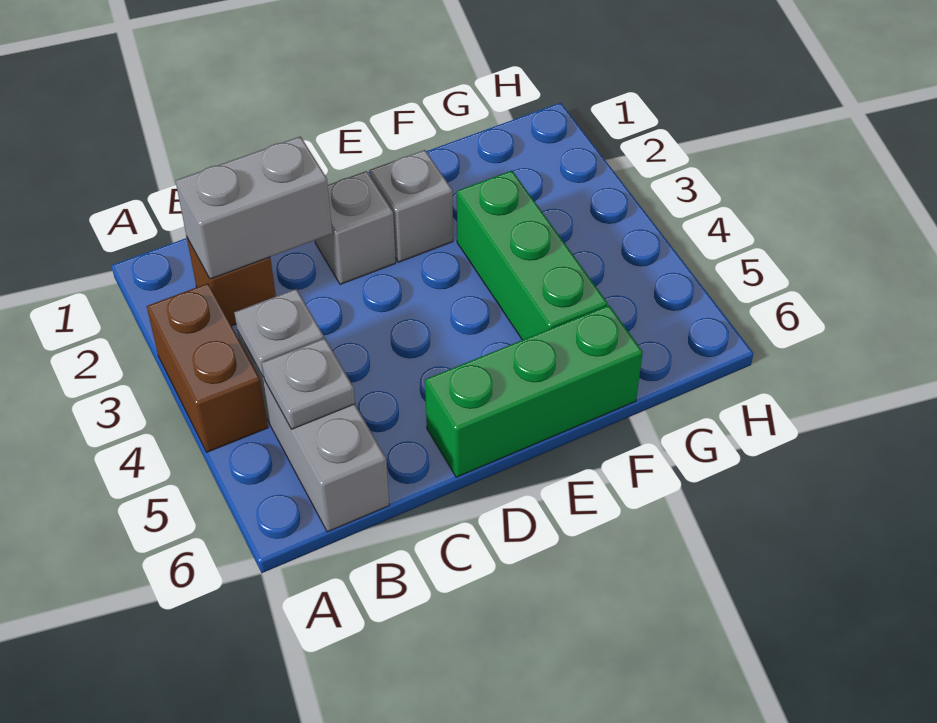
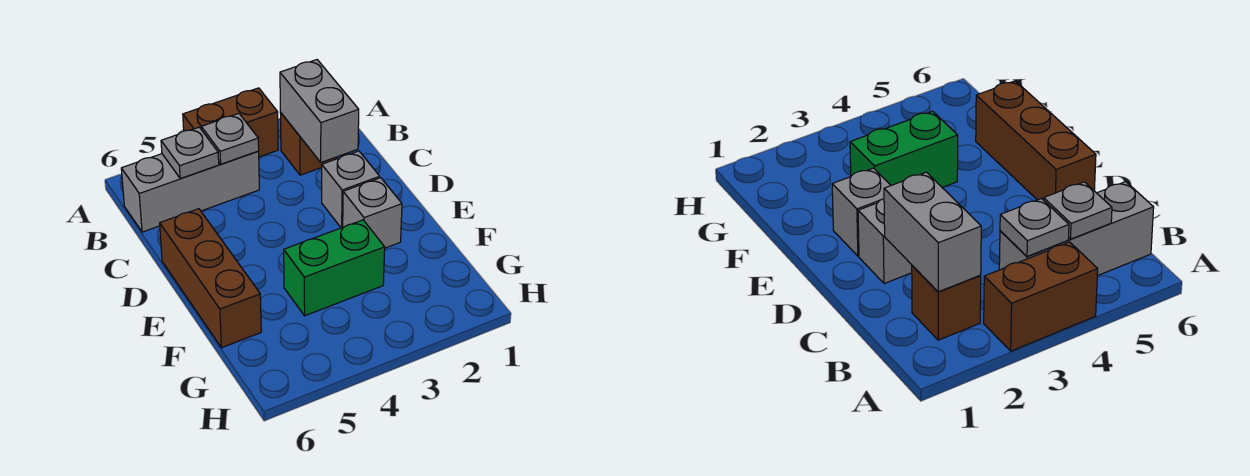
green brick D6:F6 level 1 -> brown brick D6:F6 level 1
green brick F3:F5 level 1 -> green brick F3:F4 level 1

